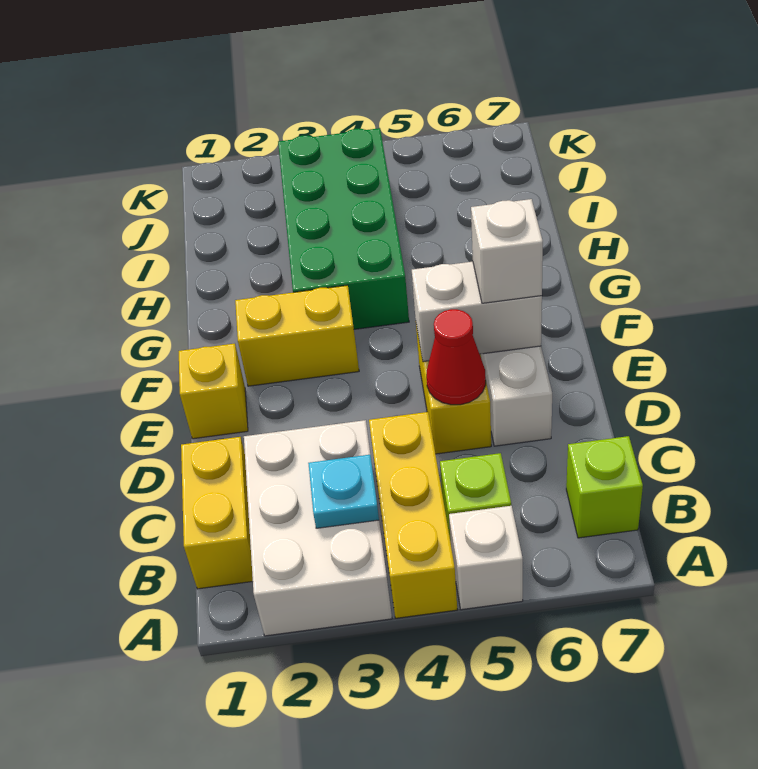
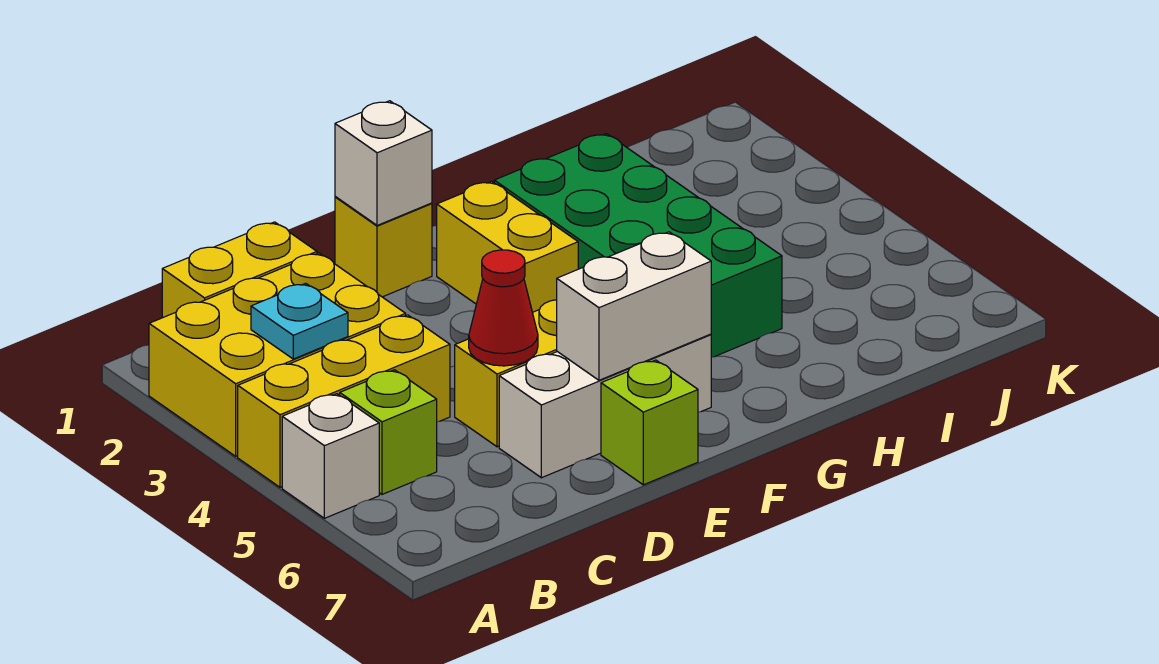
white brick A2:C3 level 1 -> yellow brick A2:C3 level 1
lime brick B7 level 1 -> lime brick E7 level 1
white brick E5:E6 level 2 -> white brick E6:F6 level 2
white brick E6 level 3 -> white brick E1 level 2
green brick G3:J4 level 1 -> green brick G2:H5 level 1

